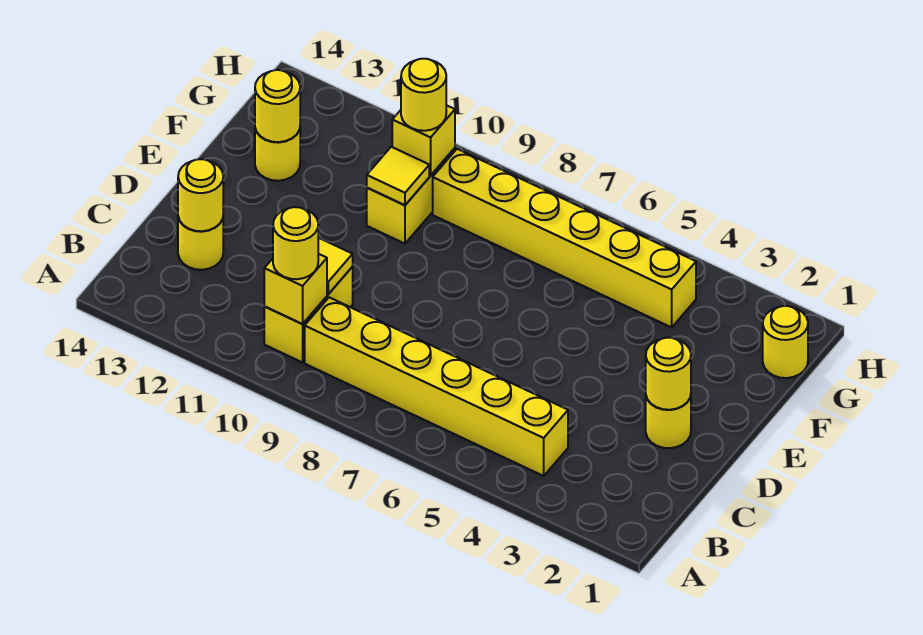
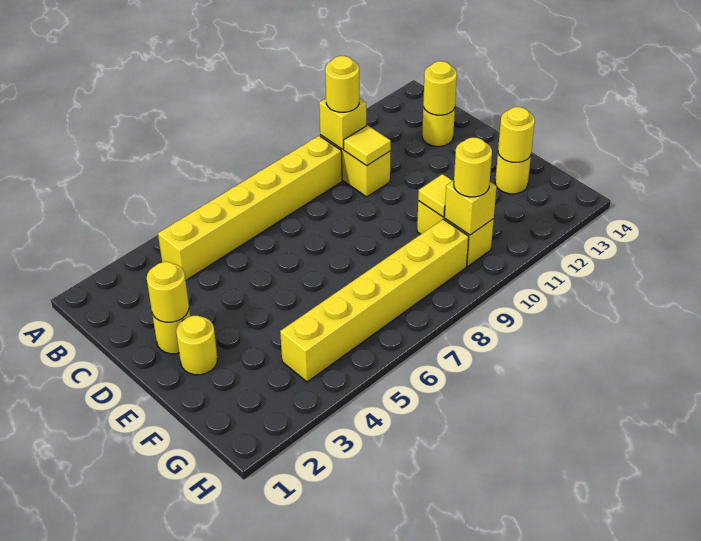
yellow round brick G1 level 1 -> yellow round brick E2 level 1

